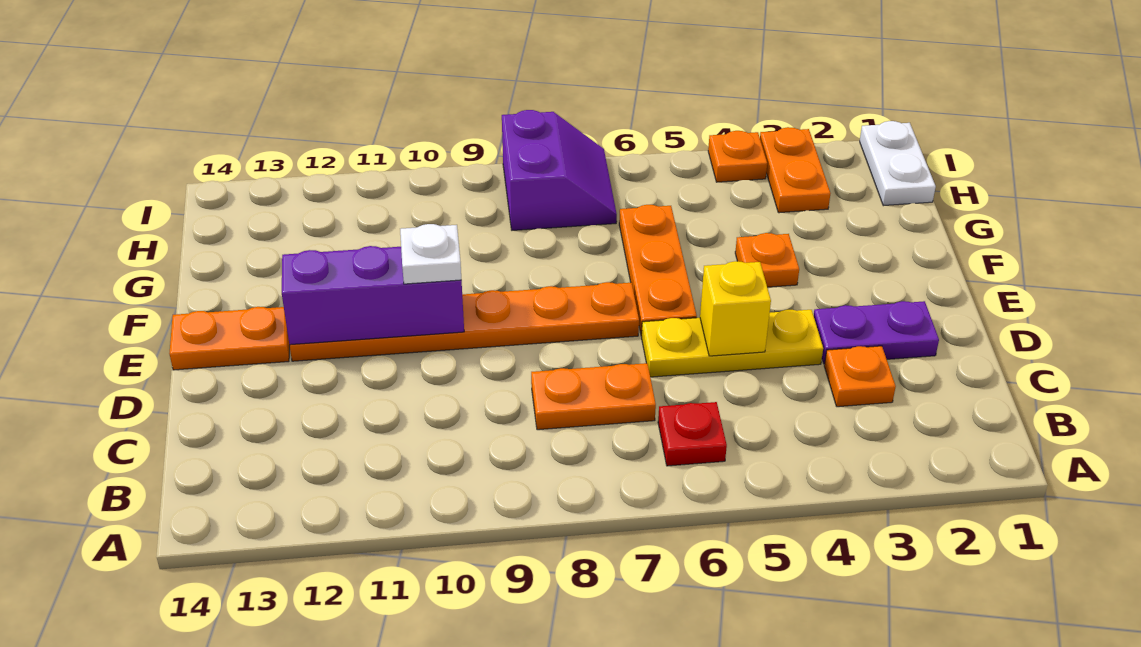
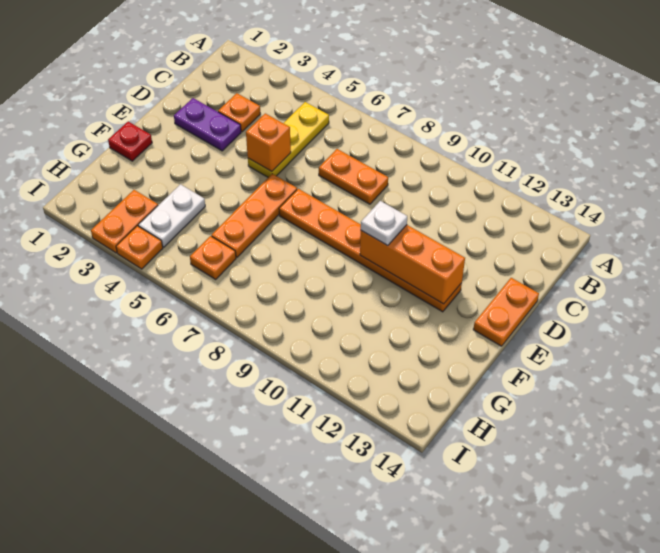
red plate B6 level 1 -> red plate F1 level 1
yellow plate D4:D6 level 1 -> yellow plate B5:D5 level 1
yellow brick D5 level 2 -> orange brick D5 level 2
purple brick E10:E12 level 2 -> orange brick E10:E12 level 2
orange plate E13:E14 level 1 -> orange plate D14:E14 level 1
orange plate F4 level 1 -> orange plate H6 level 1
white plate H1:I1 level 1 -> white plate G4:H4 level 1
purple slope H7:I8 level 1 top 8 -> none

